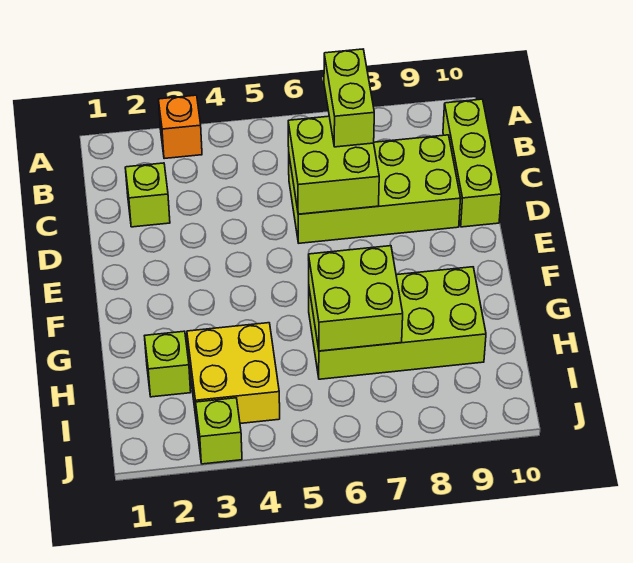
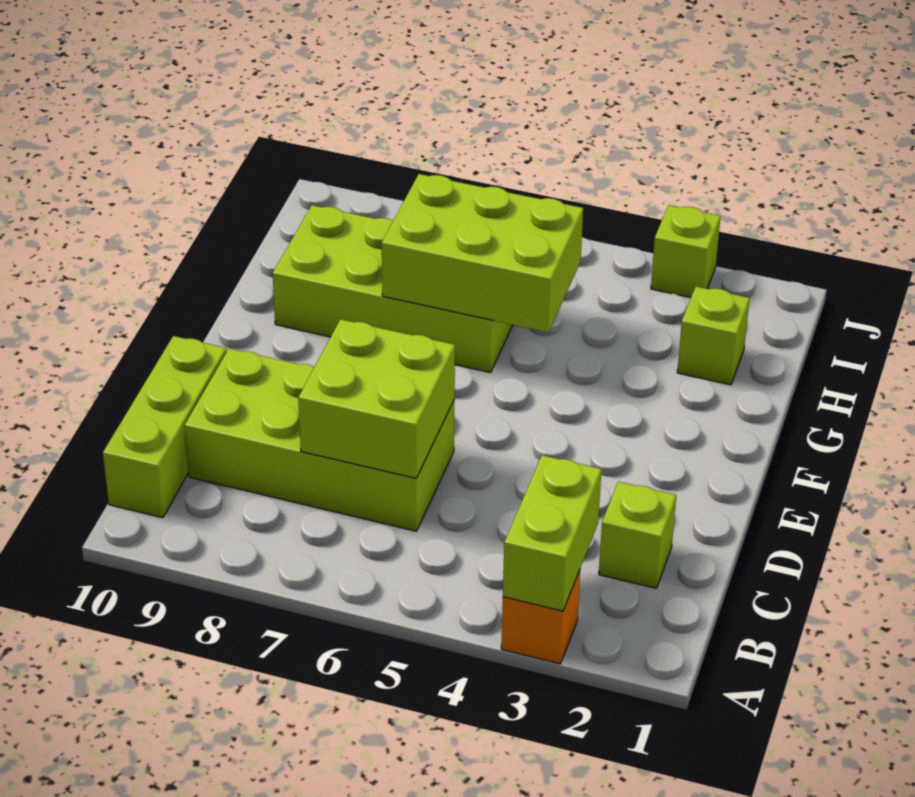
lime brick B7:C7 level 3 -> lime brick A3:B3 level 2
lime brick G6:H7 level 2 -> lime brick G5:H7 level 2
yellow brick H3:I4 level 1 -> none

